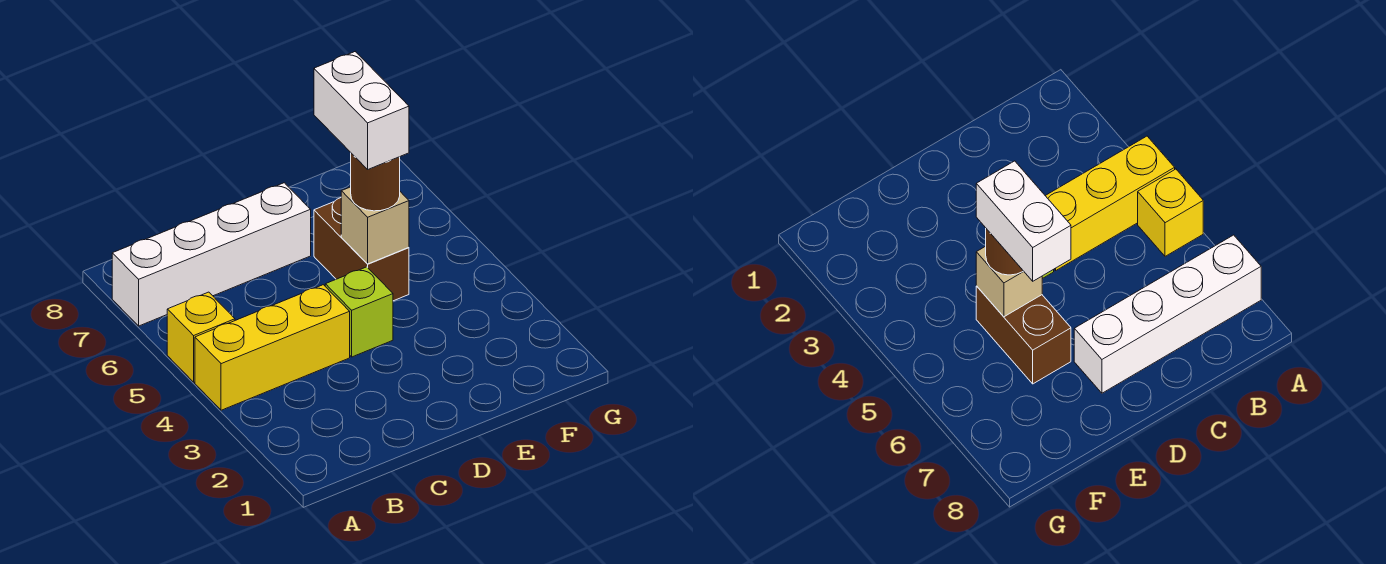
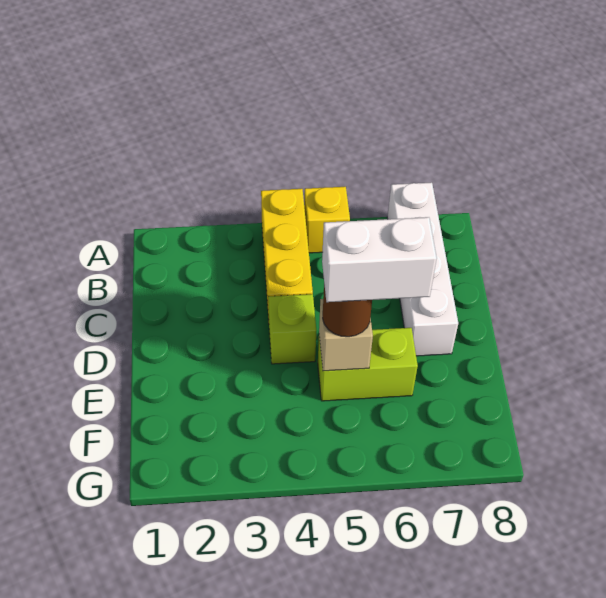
brown brick E5:E6 level 1 -> lime brick E5:E6 level 1

